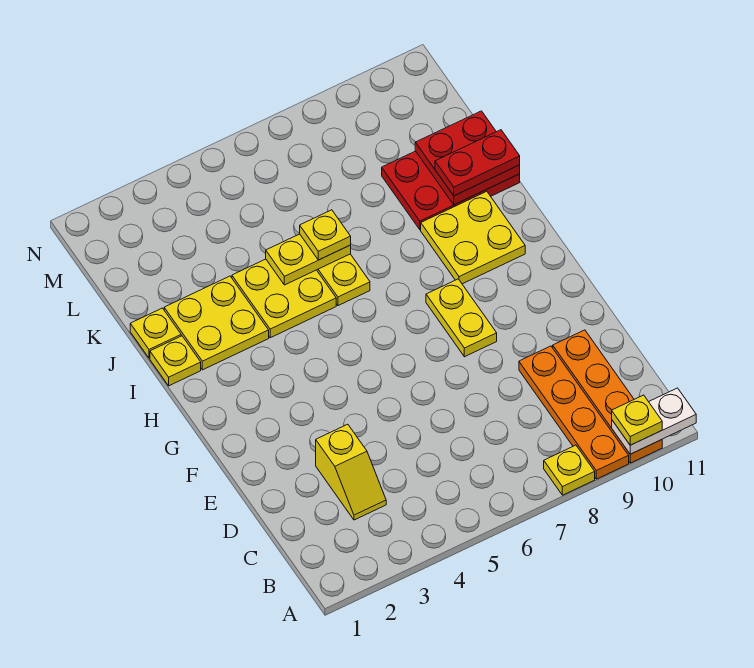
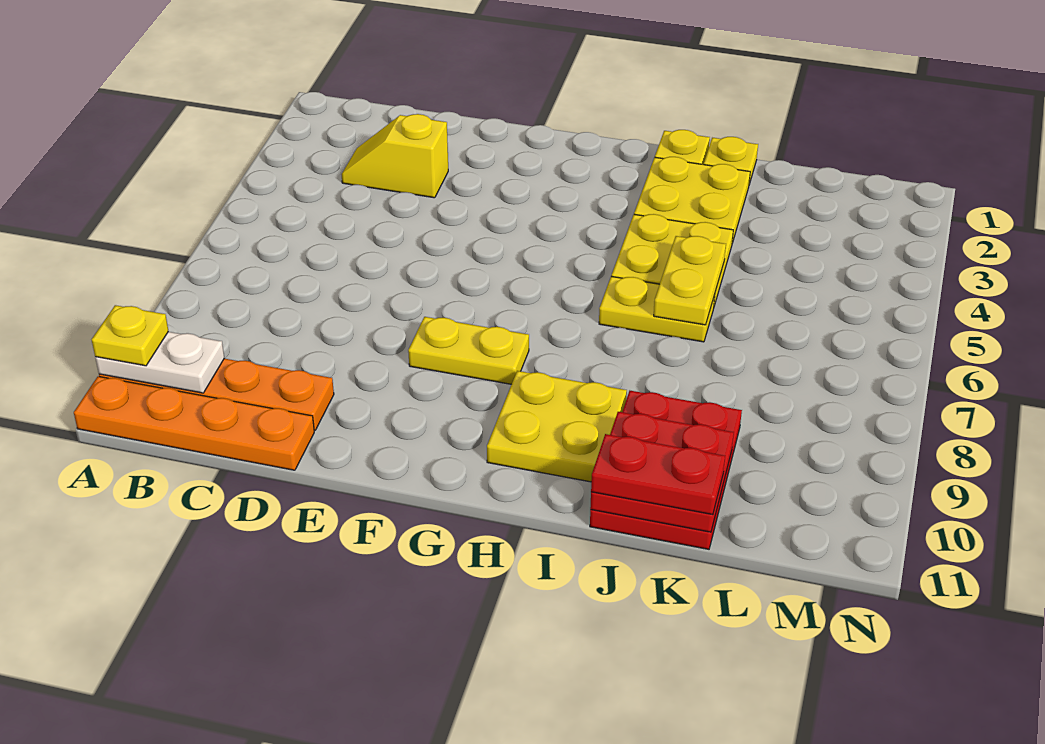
yellow plate A8 level 1 -> none
orange plate A9:D9 level 1 -> orange plate A11:D11 level 1
white plate A10:A11 level 2 -> white plate A10:B10 level 2
yellow plate J6 level 3 -> none
red plate J10:J11 level 3 -> red plate J11:K11 level 3

